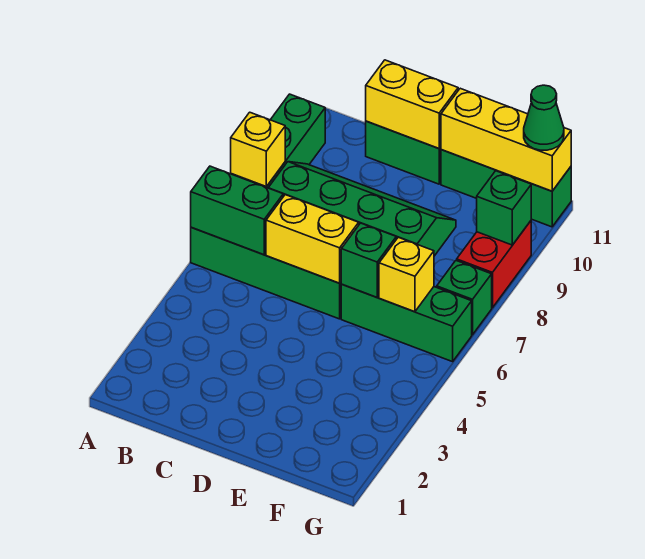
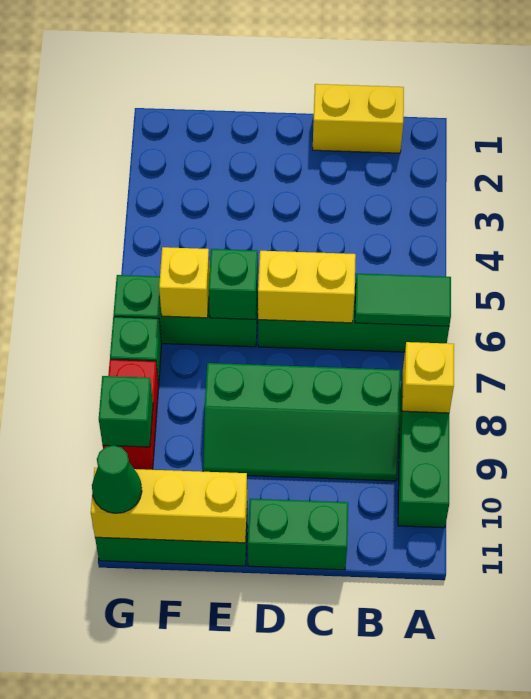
green brick A6:B6 level 2 -> green tile A6:B6 level 2
yellow brick C11:D11 level 2 -> yellow brick B1:C1 level 1

